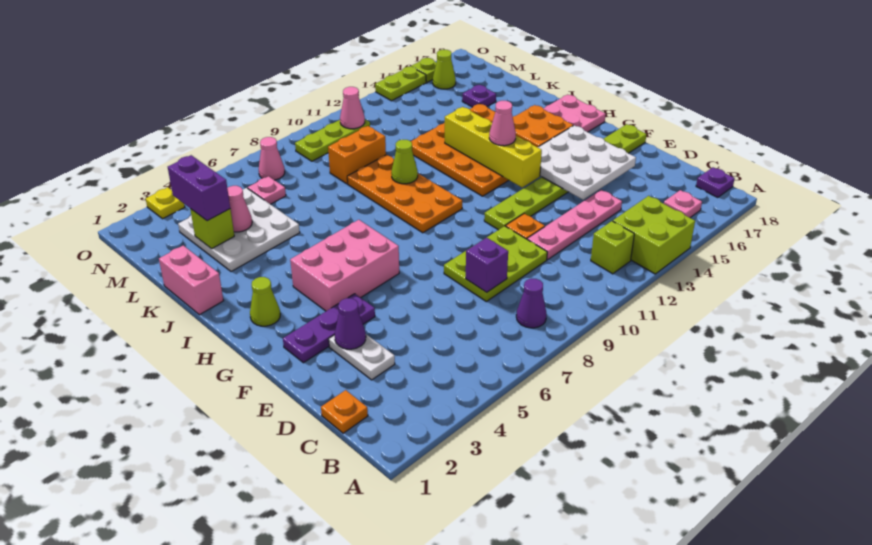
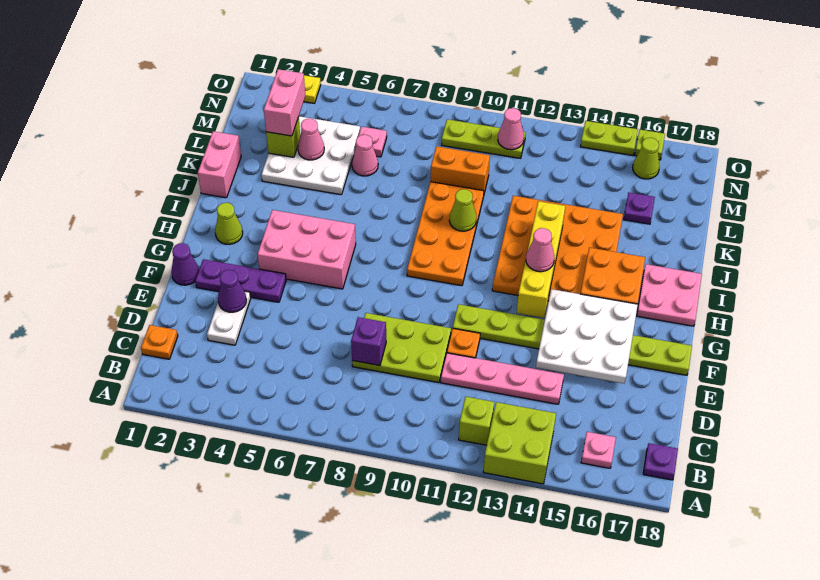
purple cone B8 level 1 -> purple cone F1 level 1
purple brick L3:M3 level 3 -> pink brick L3:M3 level 3
pink cone N7 level 1 -> pink cone L6 level 1

